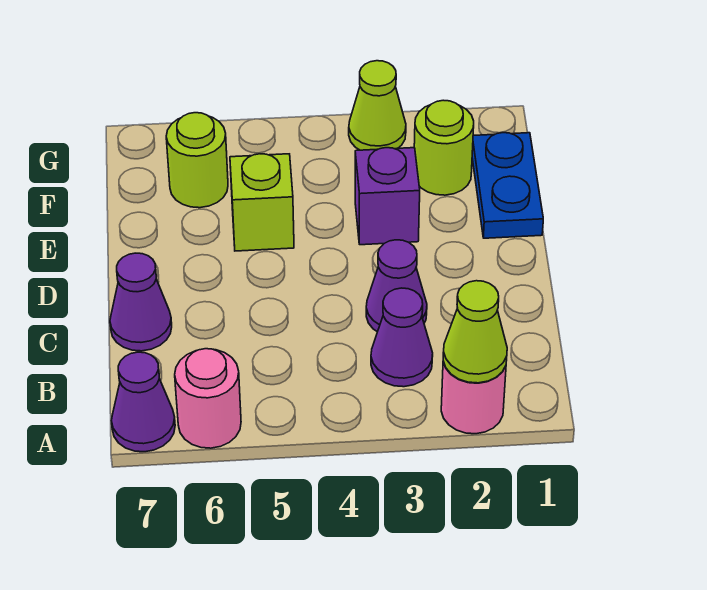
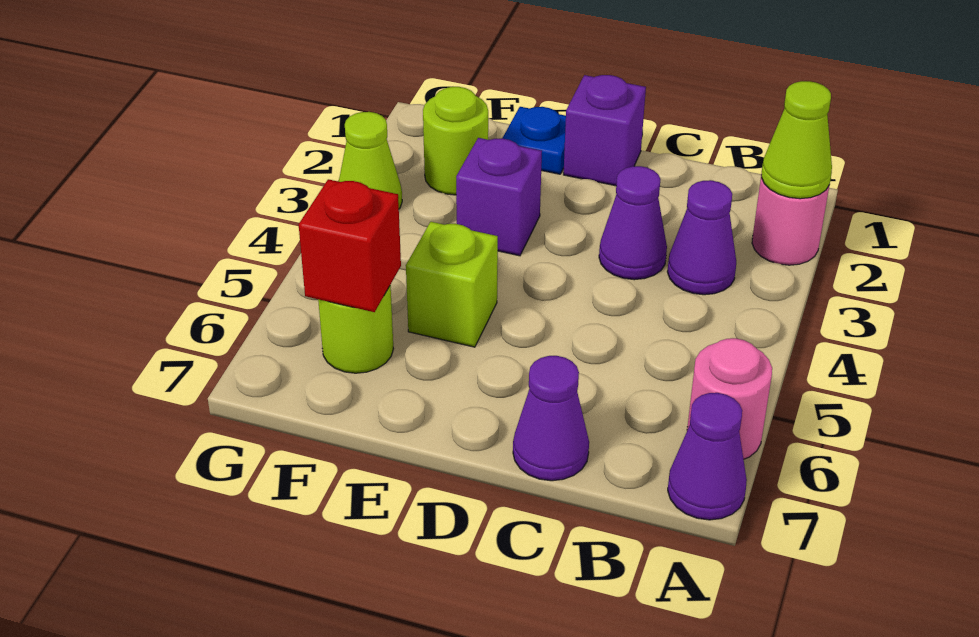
none -> purple brick D1 level 1
blue plate E1:F1 level 1 -> blue plate E1 level 1
none -> red brick F6 level 2

